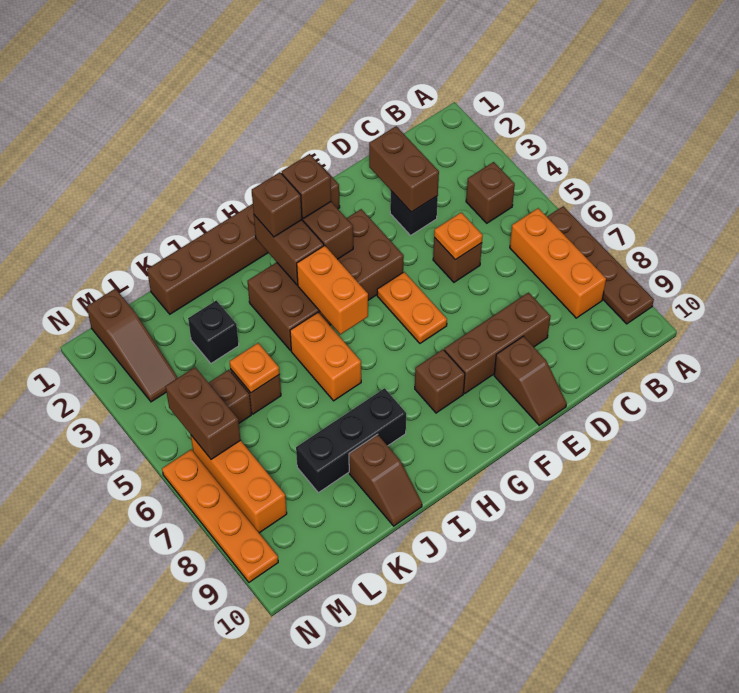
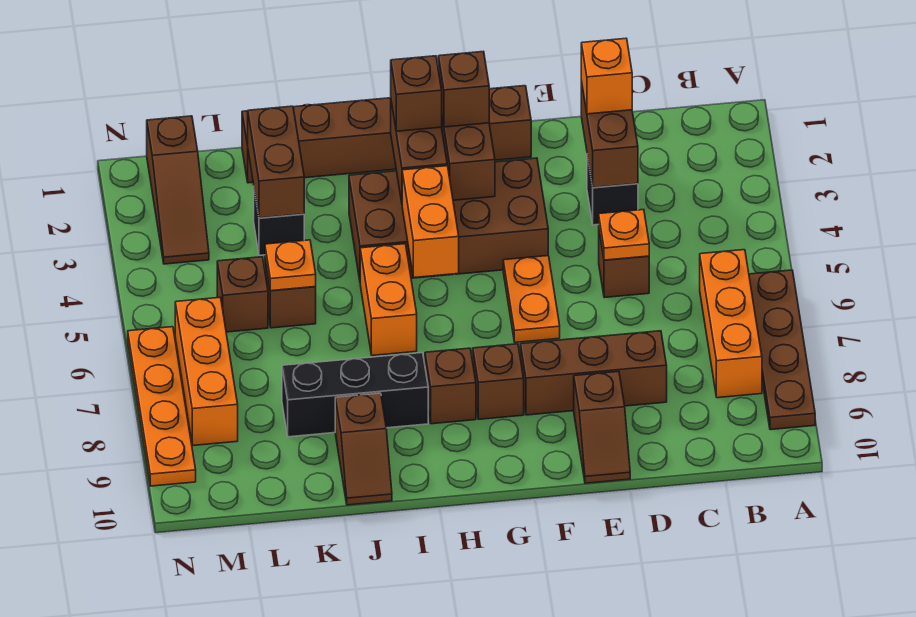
brown brick B4 level 1 -> brown brick H8 level 1
none -> orange brick D2 level 3
brown brick M5:M6 level 2 -> brown brick K2:K3 level 2

